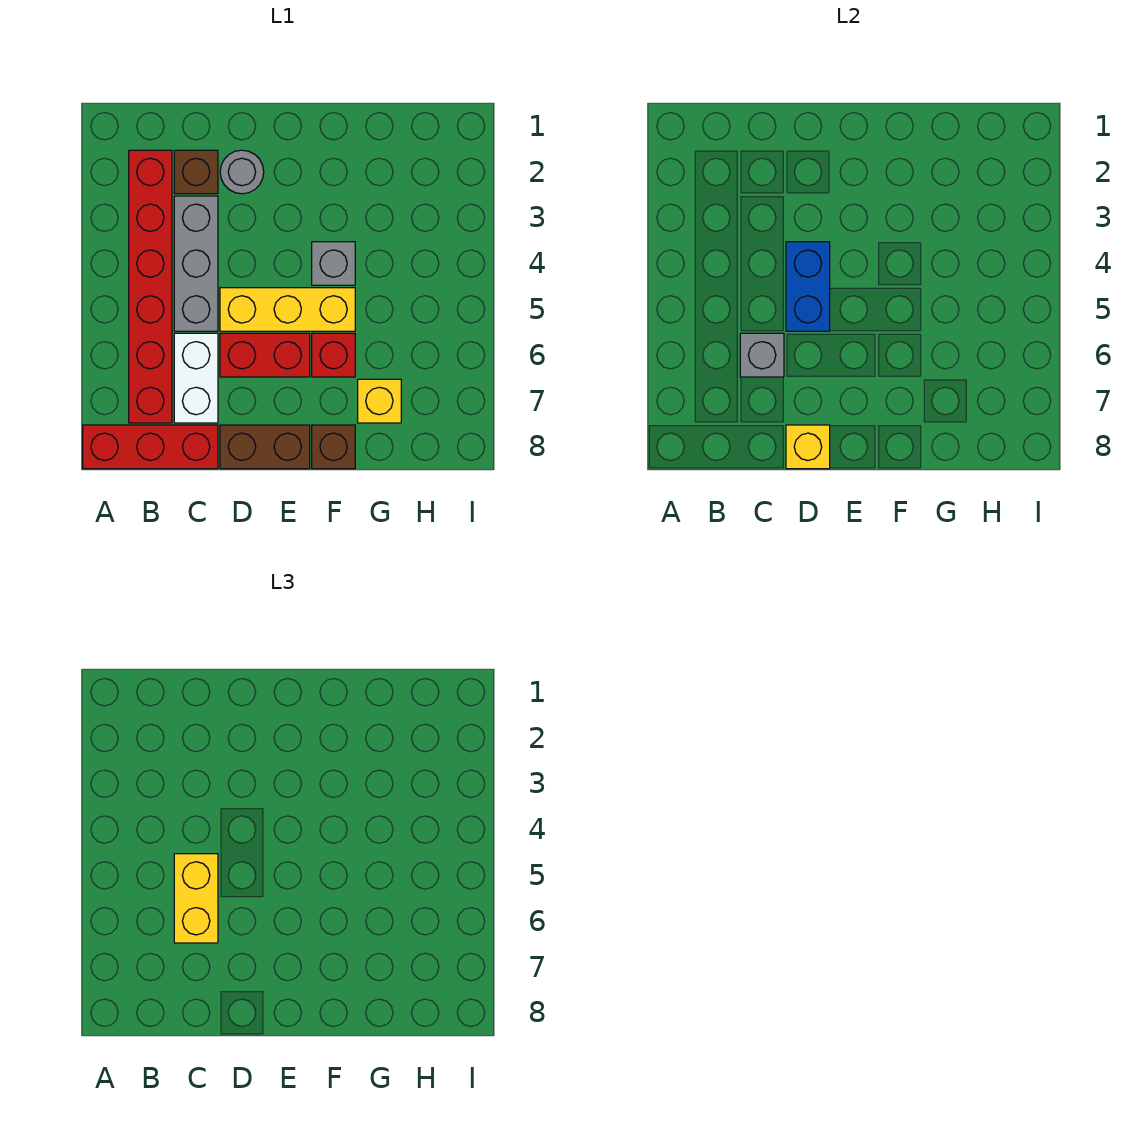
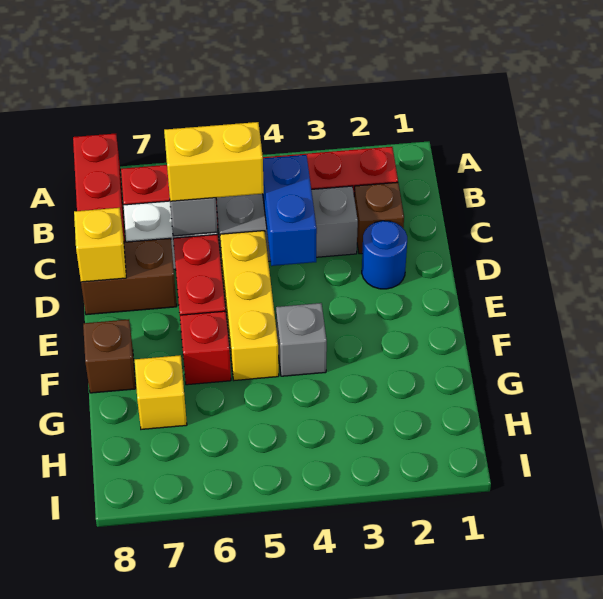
grey round brick D2 level 1 -> blue round brick D2 level 1
blue brick D4:D5 level 2 -> blue brick C4:D4 level 2
brown brick D8:E8 level 1 -> brown brick D7:D8 level 1

